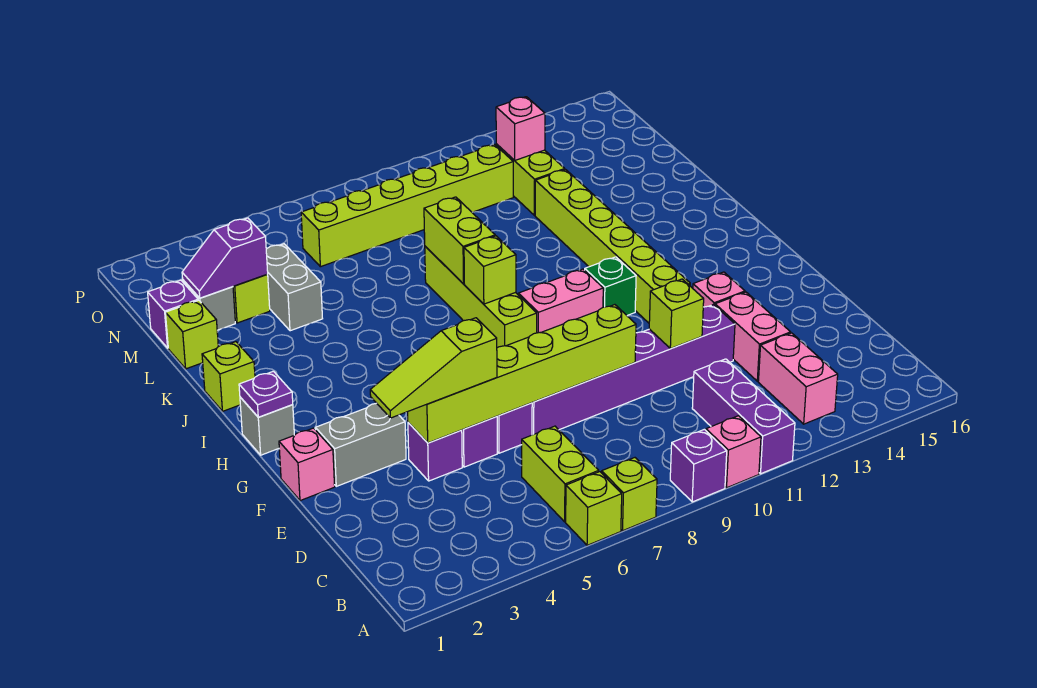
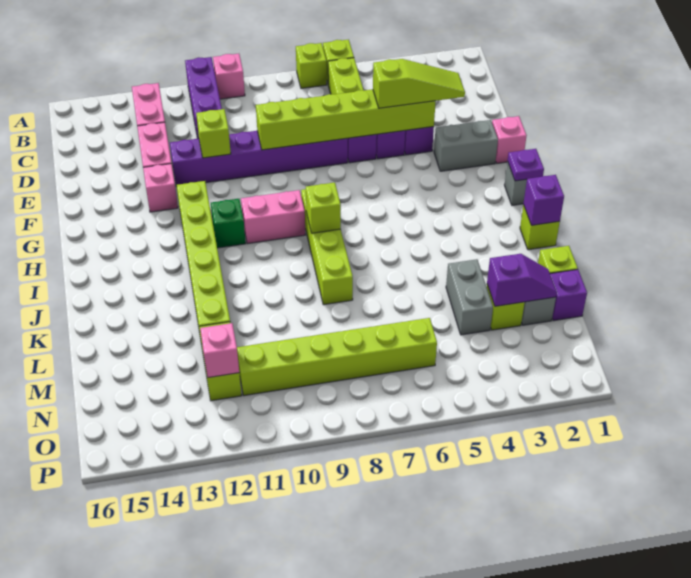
purple brick A9 level 1 -> purple brick J1 level 2
lime brick J8:K8 level 2 -> none

